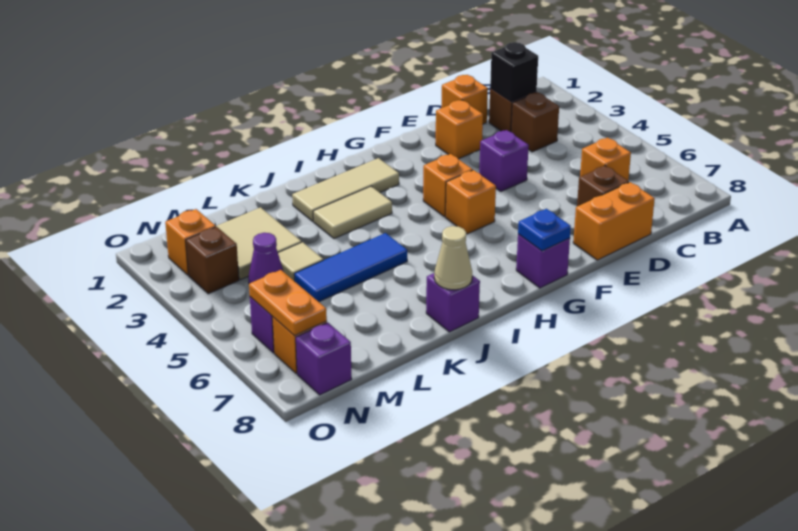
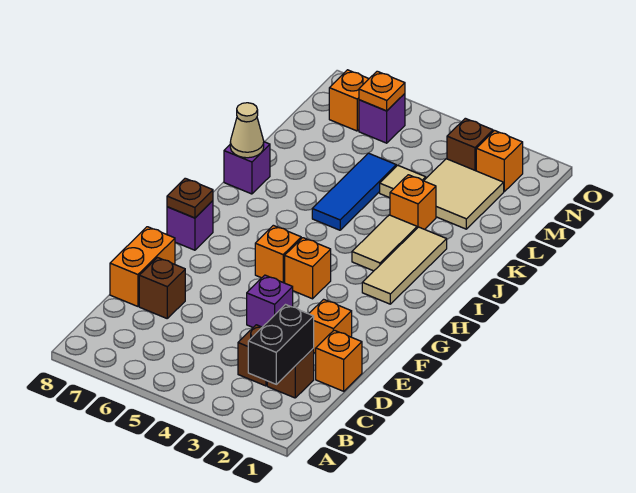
black brick C2 level 2 -> black brick B2:C2 level 2
orange brick C6 level 1 -> orange brick K3 level 1
blue plate G8 level 2 -> brown plate G8 level 2
purple cone M4 level 1 -> none
orange plate N6:N7 level 2 -> orange plate N6 level 2
purple brick N8 level 1 -> none

